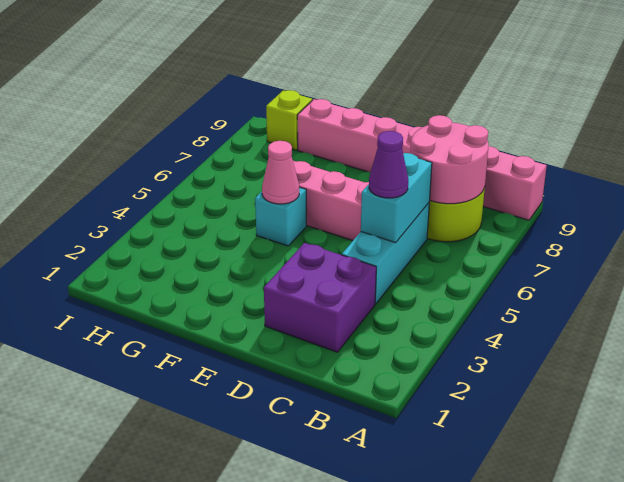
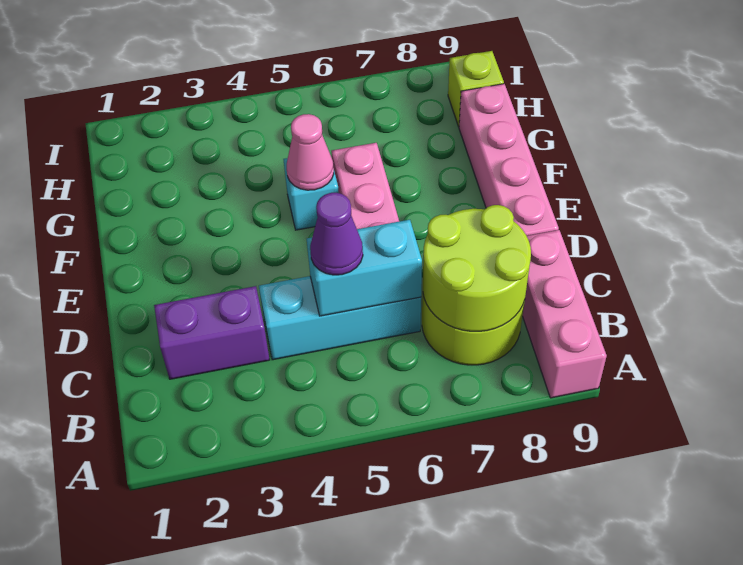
pink round brick B7:C8 level 2 -> lime round brick B7:C8 level 2
purple brick C2:D3 level 1 -> purple brick C2:C3 level 1

